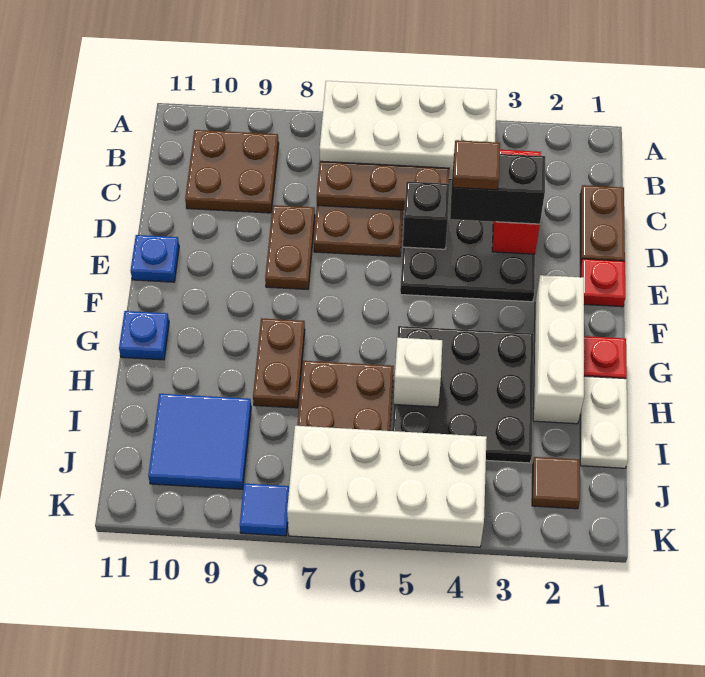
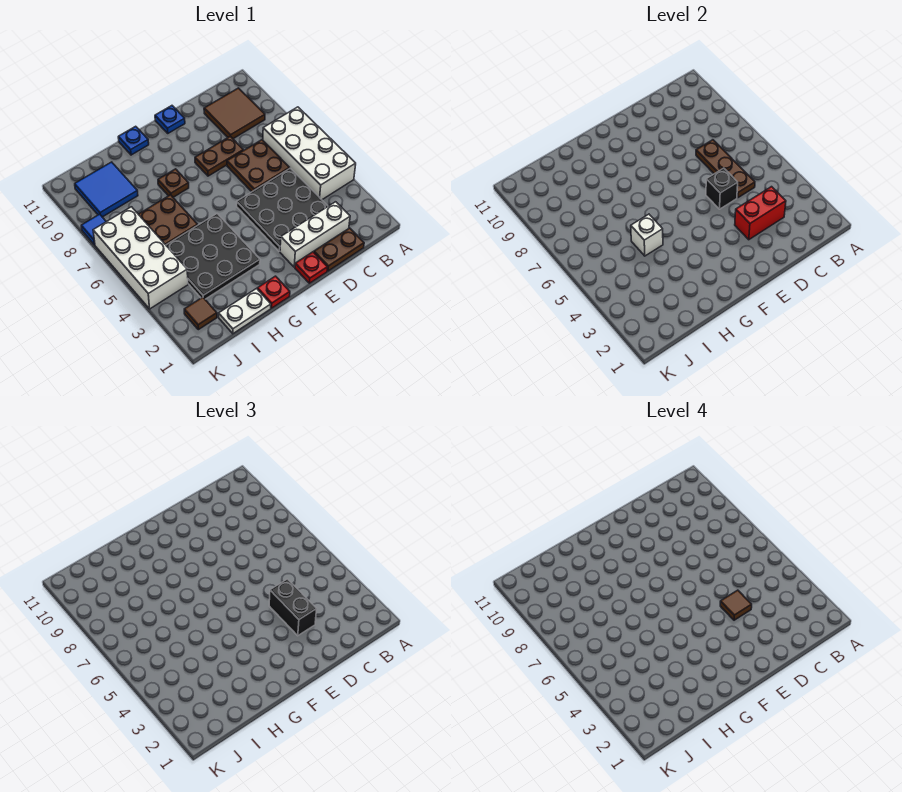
brown plate B9:C10 level 1 -> brown tile B9:C10 level 1
white brick F2:H2 level 1 -> white brick C2:E2 level 1
brown plate G8:H8 level 1 -> brown plate G8 level 1

